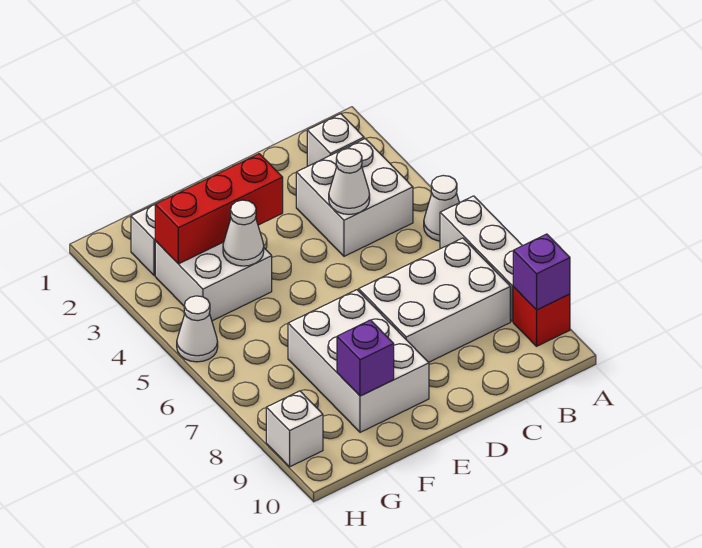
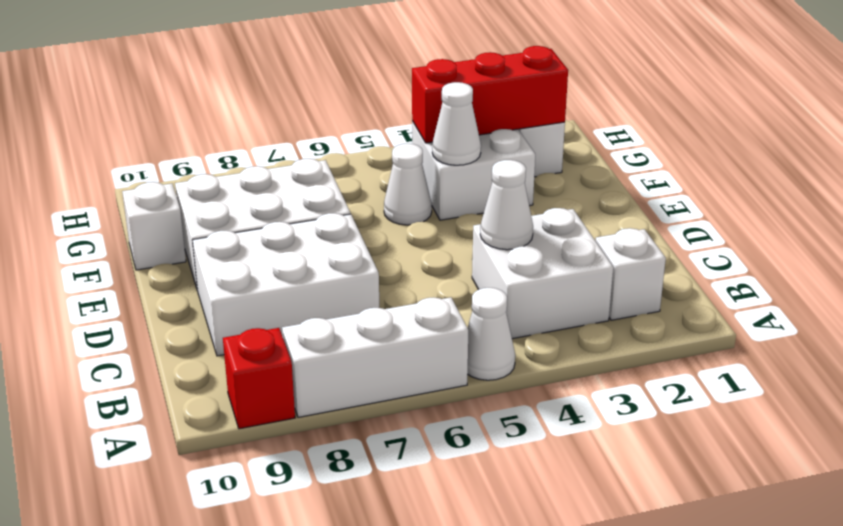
purple brick A9 level 2 -> none
white brick B7:D8 level 1 -> white brick C7:D9 level 1
red brick E3:G3 level 2 -> red brick G2:G4 level 2
purple brick F9 level 2 -> none
white cone H5 level 1 -> white cone F5 level 1
white brick H9 level 1 -> white brick F10 level 1

